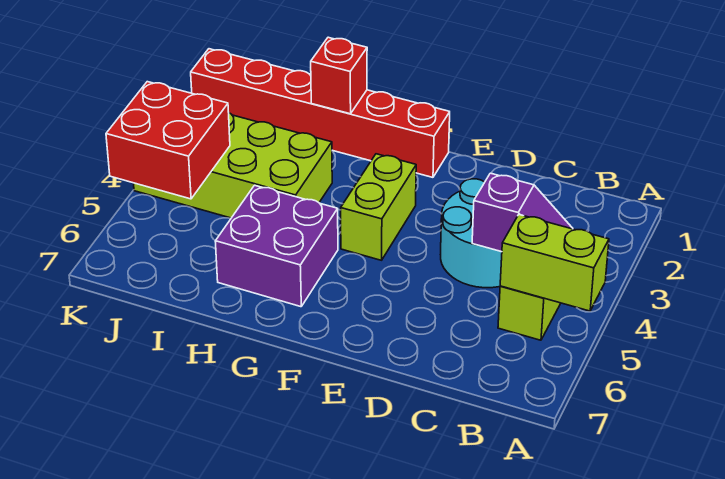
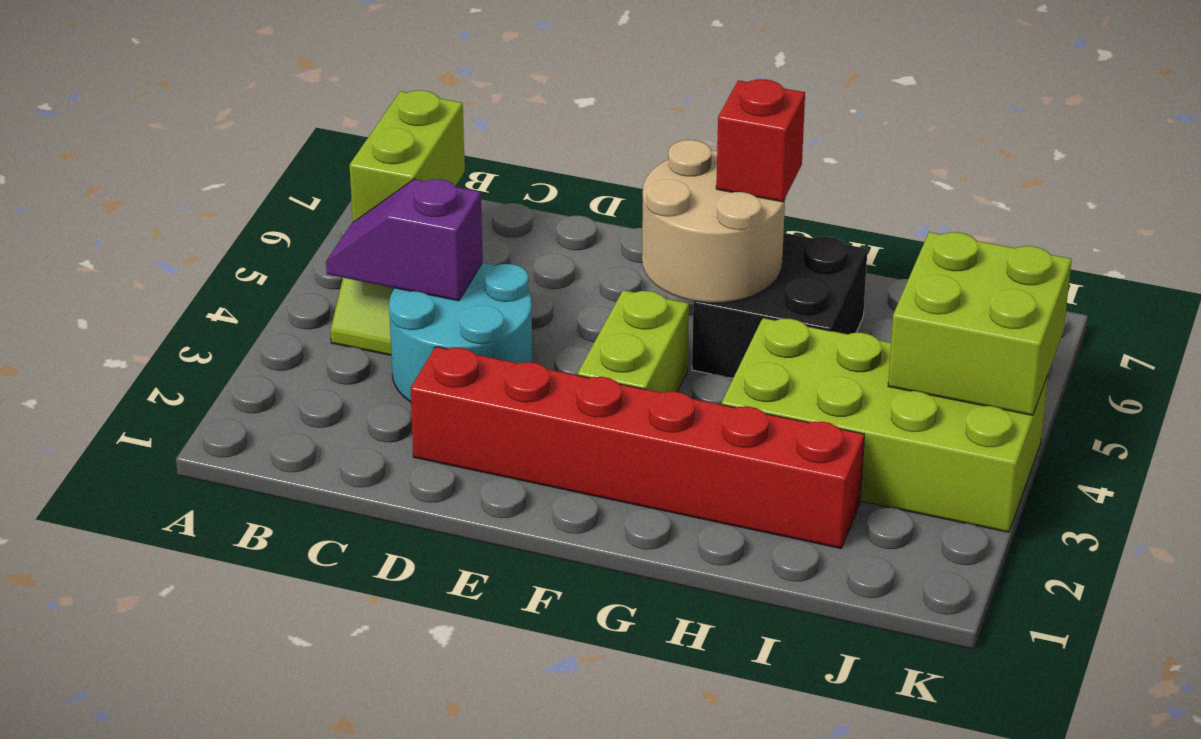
lime brick A5:B5 level 2 -> lime brick B5:B6 level 2
red brick F1:K1 level 1 -> red brick D2:I2 level 1
none -> tan round brick F5:G6 level 2
purple brick G5:H6 level 1 -> black brick G5:H6 level 1
red brick H1 level 2 -> red brick G6 level 3
red brick J4:K5 level 2 -> lime brick J4:K5 level 2

